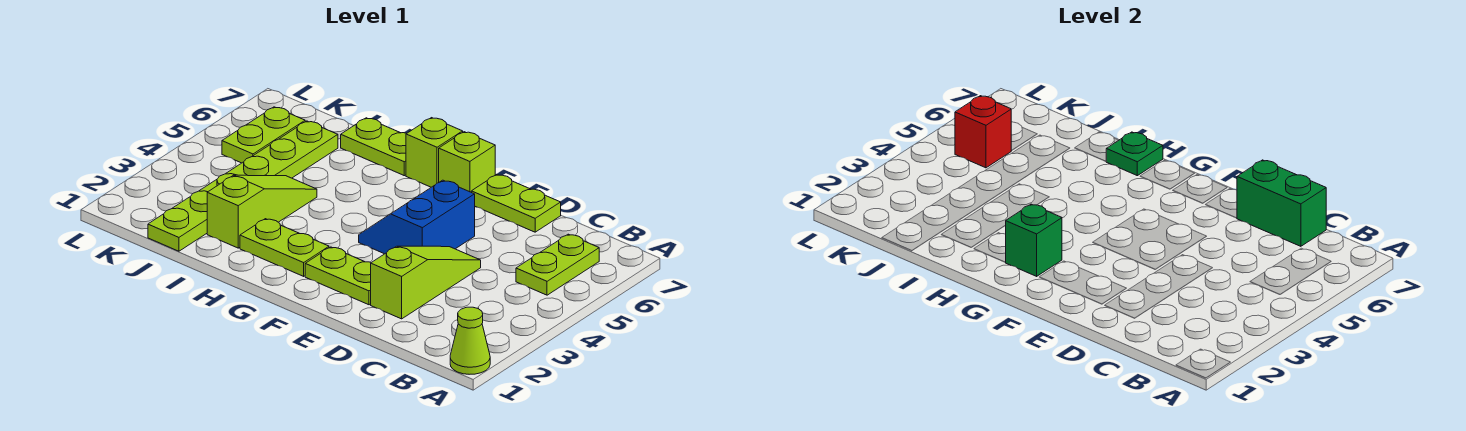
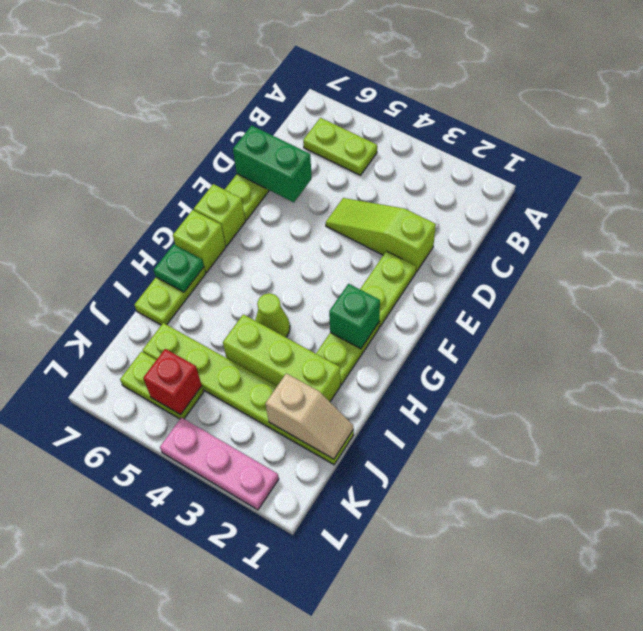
lime cone A1 level 1 -> lime cone H4 level 1
green brick C7:D7 level 2 -> green brick D6:D7 level 2
blue slope E4:F5 level 1 top E -> none
lime slope I2:I4 level 1 top 2 -> lime brick I2:I4 level 1
none -> tan slope J1:J2 level 2 top 2
none -> pink plate L2:L4 level 1

